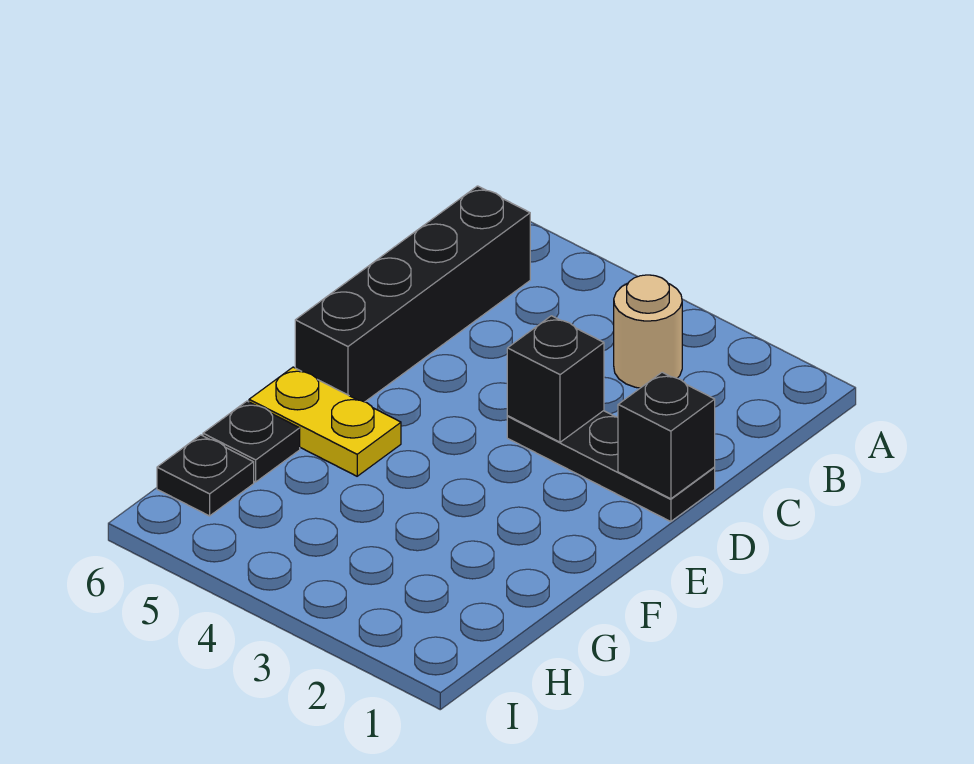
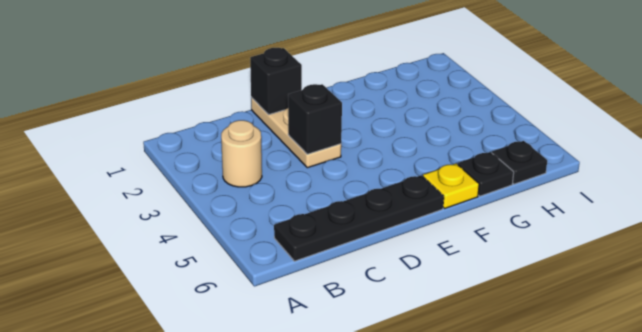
black brick B6:E6 level 1 -> black plate B6:E6 level 1
black plate D1:D3 level 1 -> tan plate D1:D3 level 1
yellow plate F5:F6 level 1 -> yellow plate F6 level 1

